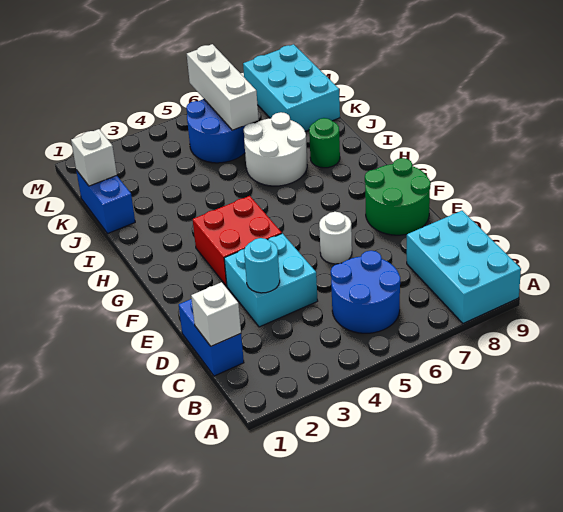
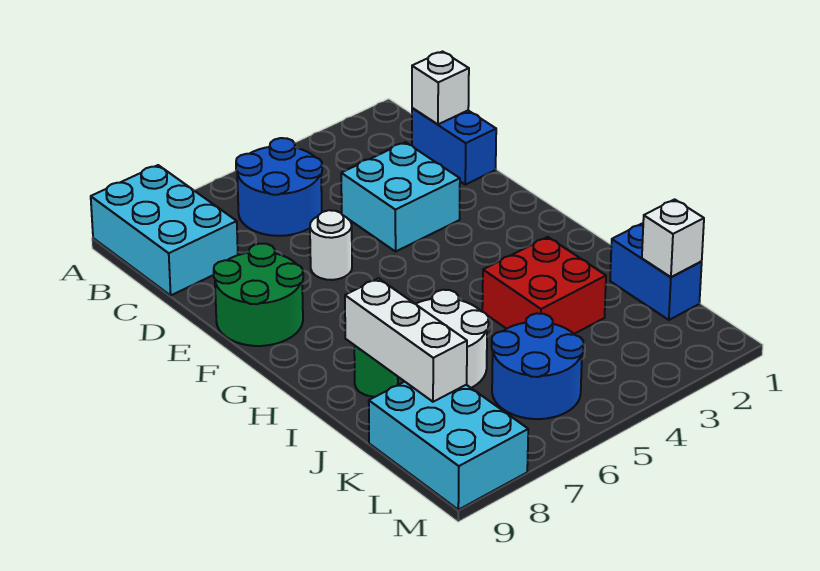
cyan round brick D3 level 2 -> none
red brick F3:G4 level 1 -> red brick I3:J4 level 1
white brick K6:M6 level 2 -> white brick I8:K8 level 2

